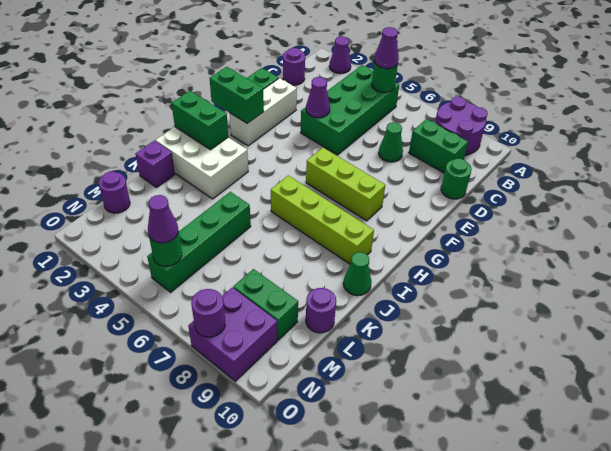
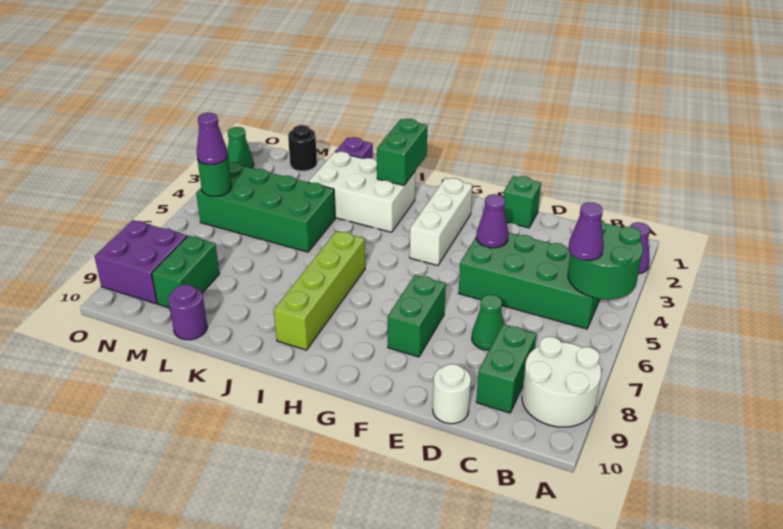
purple round brick A8:B9 level 1 -> white round brick A8:B9 level 1
green round brick B5 level 2 -> green round brick A4:B5 level 2
purple round brick C1 level 1 -> none
green round brick D10 level 1 -> white round brick D10 level 1
white brick E2:G2 level 1 -> white brick G2:G4 level 1
green brick G1:G2 level 2 -> green brick F7:F8 level 1
lime brick G6:G8 level 1 -> none
white brick I1:J3 level 1 -> white brick I2:K3 level 1
green cone J10 level 1 -> green cone O2 level 1
green brick K5:N5 level 1 -> green brick K4:N5 level 1
purple round brick M1 level 1 -> black round brick M1 level 1
purple round brick O8 level 2 -> none

